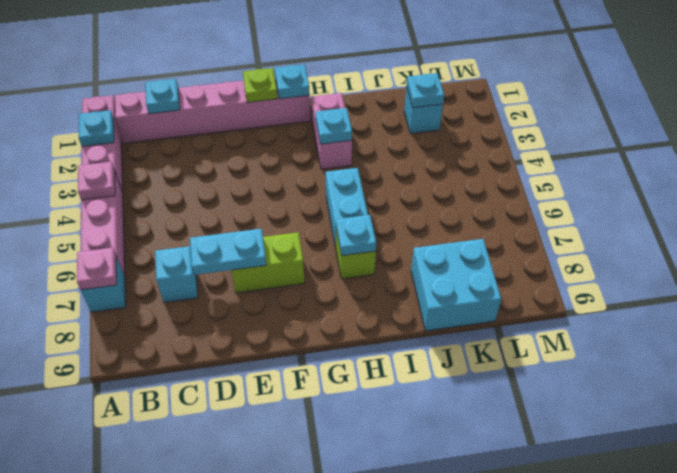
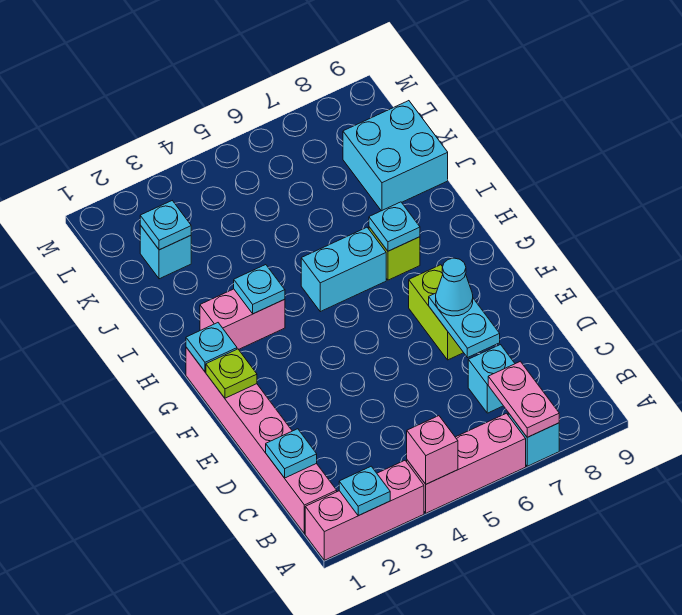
pink plate A4 level 2 -> pink brick A4 level 2
pink plate A7 level 2 -> pink plate A7:B7 level 2
none -> cyan cone E7 level 3

